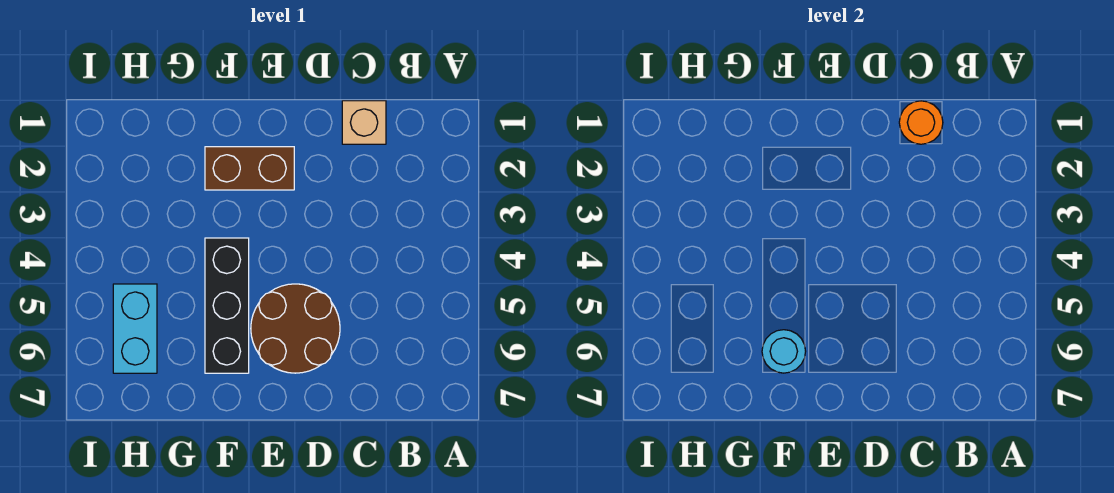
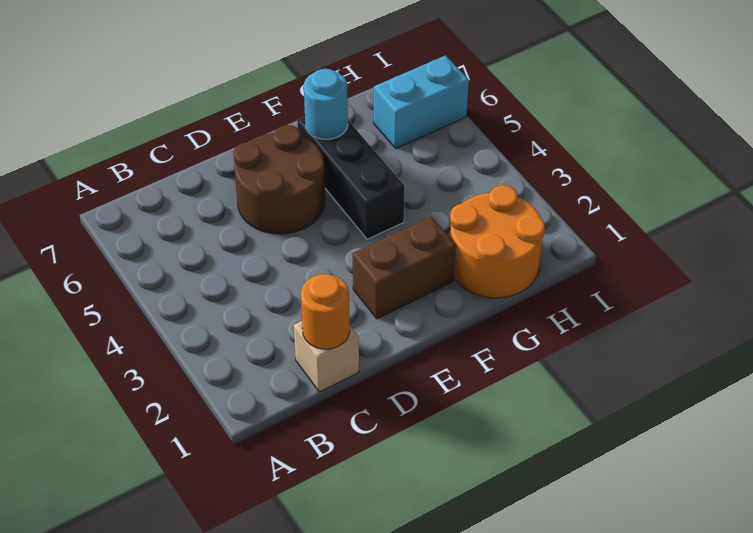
none -> orange round brick G1:H2 level 1
cyan brick H5:H6 level 1 -> cyan brick H6:I6 level 1

